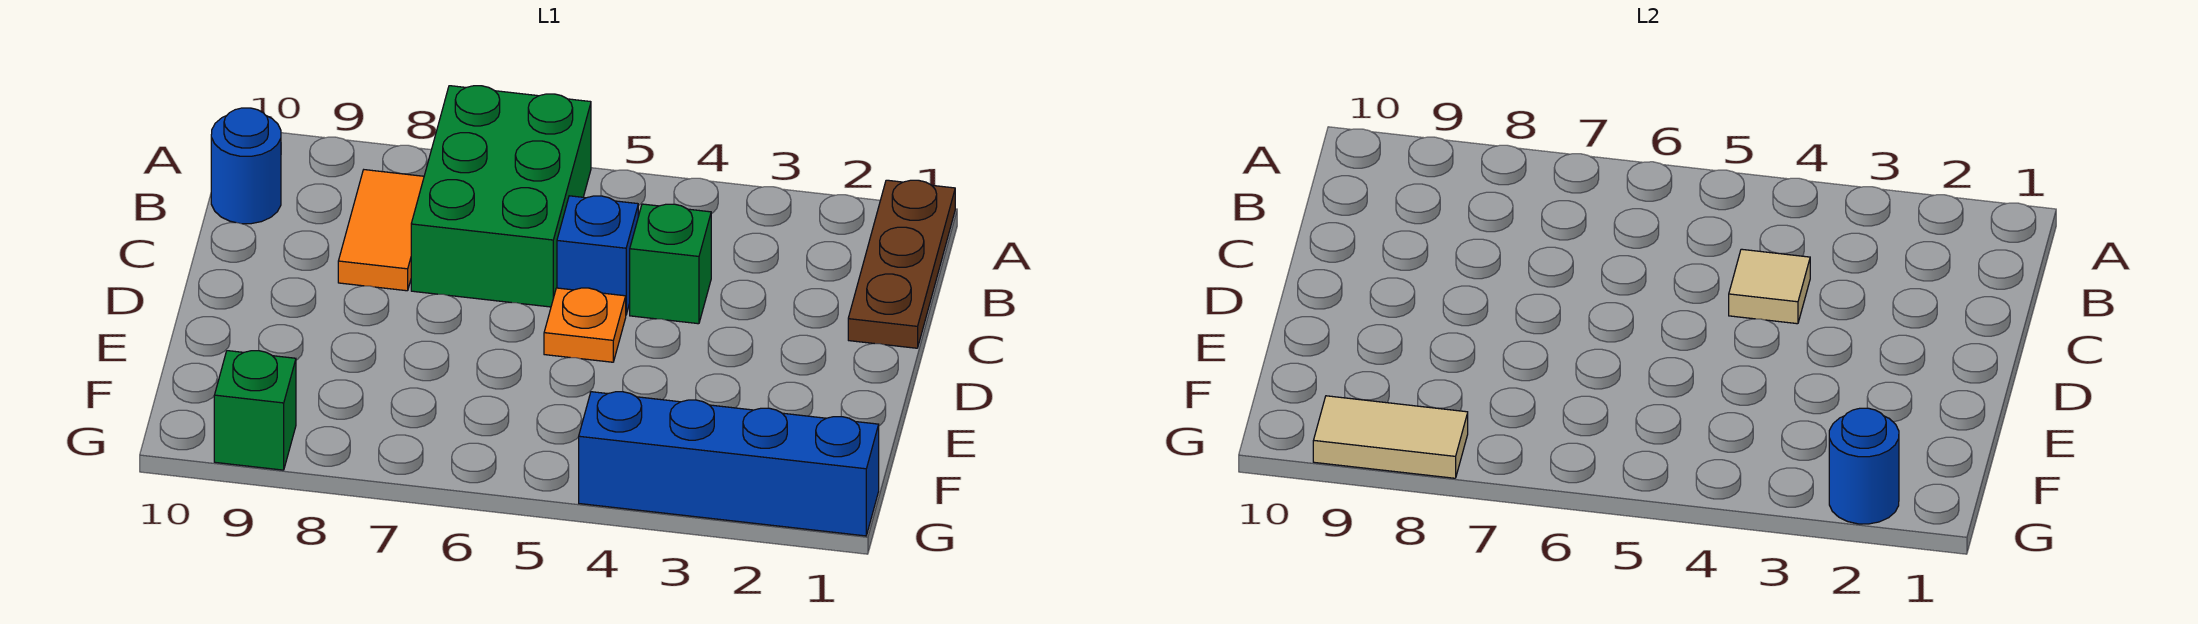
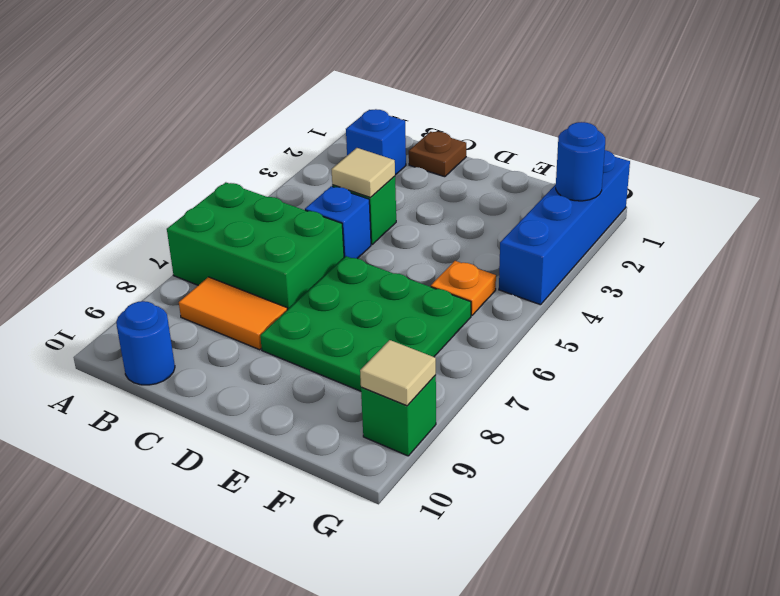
brown plate A1:C1 level 1 -> brown plate C1 level 1
none -> blue brick B2 level 1
orange plate D5 level 1 -> orange plate F5 level 1
none -> green plate D6:F8 level 1
tan tile G8:G9 level 2 -> tan tile G9 level 2

